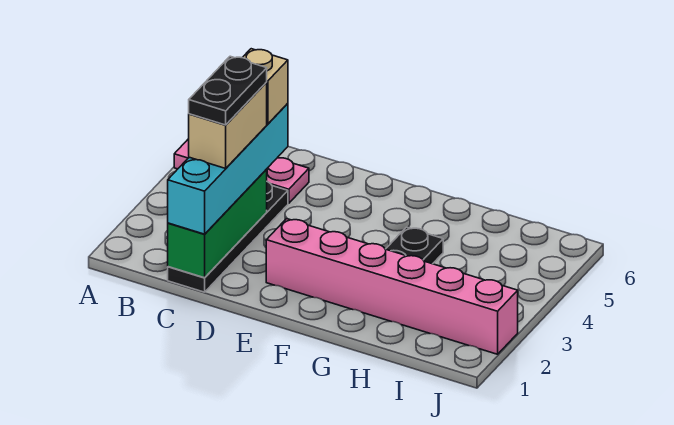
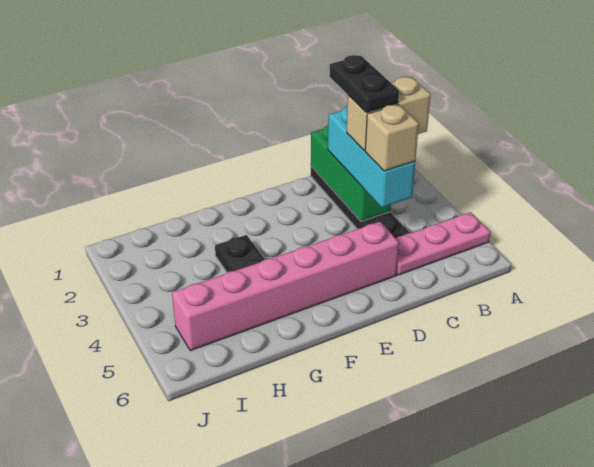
cyan brick C1:C4 level 3 -> cyan brick C2:C4 level 3
tan brick C2:C3 level 4 -> tan brick B3:C3 level 4
pink brick E2:J2 level 1 -> pink brick D5:I5 level 1

